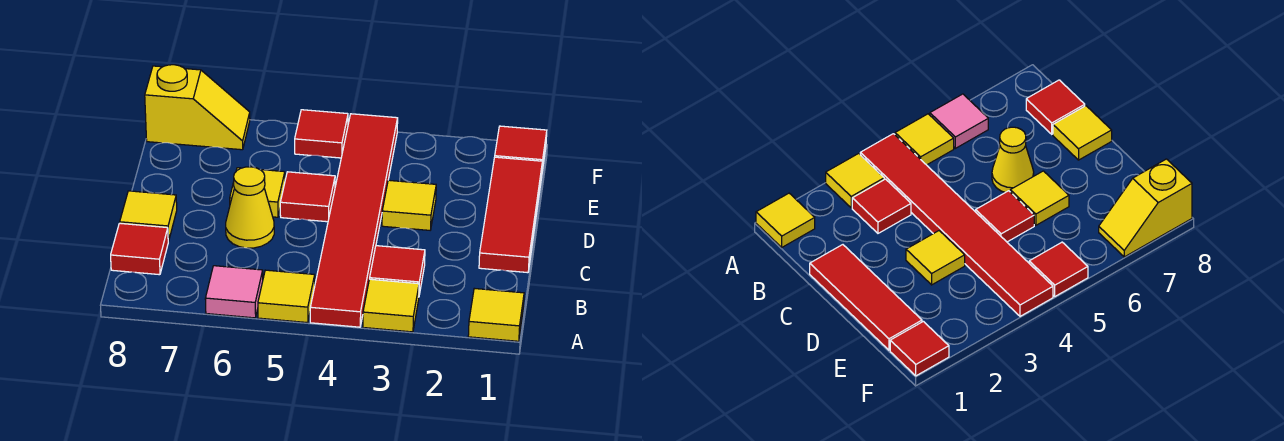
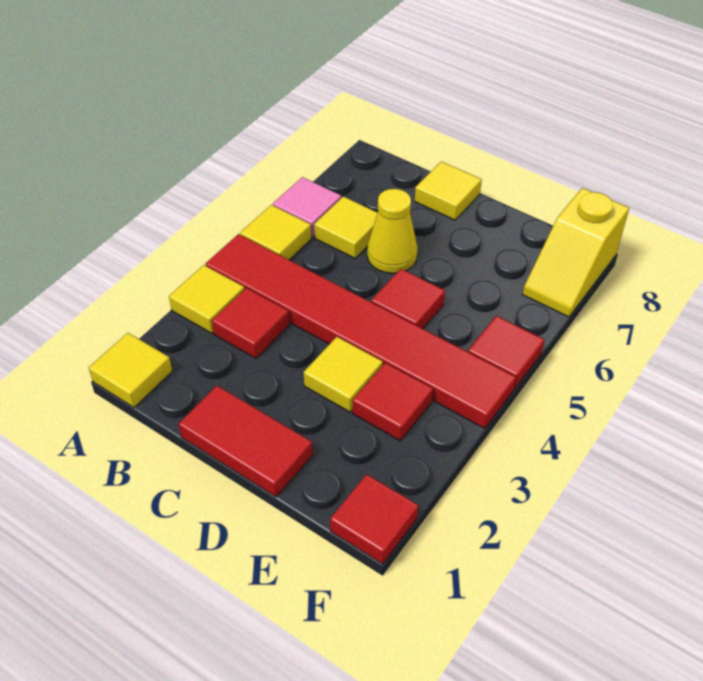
red tile B8 level 1 -> red tile E3 level 1
red tile C1:E1 level 1 -> red tile C1:D1 level 1
yellow tile D6 level 1 -> yellow tile B6 level 1

